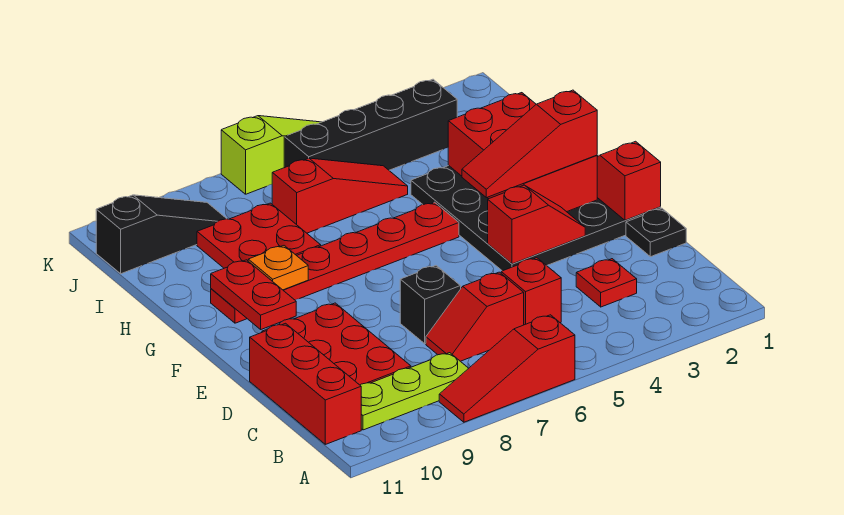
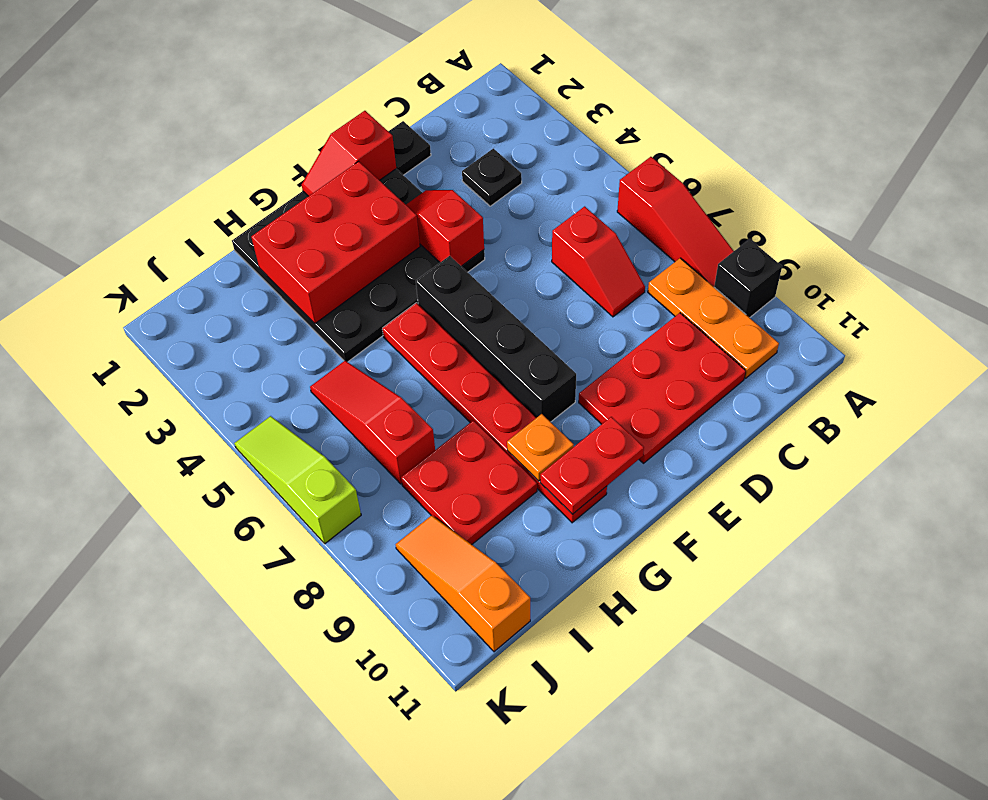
lime plate B8:B10 level 1 -> orange plate B8:B10 level 1
red brick B11:D11 level 1 -> none
red plate C3 level 1 -> black plate C3 level 1
red brick C5 level 1 -> none
black brick D7 level 1 -> black brick A9 level 1
red slope F2:F4 level 3 top 2 -> none
black brick J3:J6 level 1 -> black brick F5:F8 level 1
black slope J9:J11 level 1 top 11 -> orange slope J9:J11 level 1 top 11

